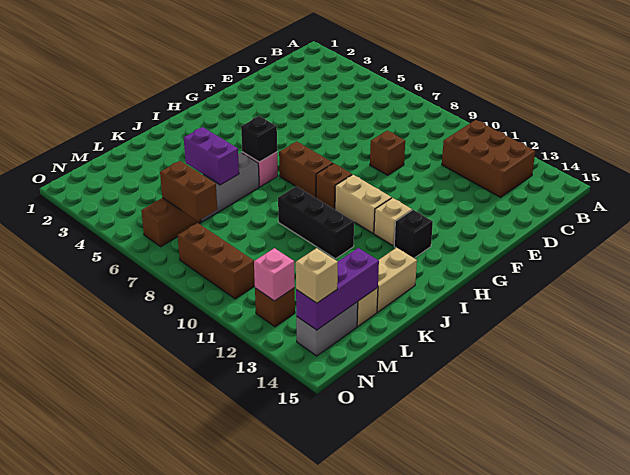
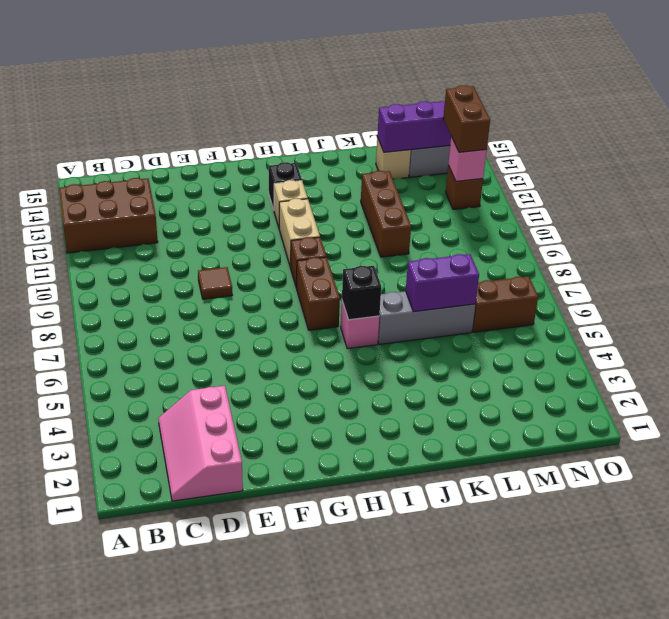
brown brick B11:C13 level 1 -> brown brick A12:C13 level 1
none -> pink slope C1:D3 level 1 top D
brown brick E9 level 1 -> brown tile E9 level 1
black brick J9:J11 level 1 -> none
tan brick J14:K14 level 1 -> none
purple brick K5:K6 level 2 -> purple brick K6:L6 level 2
brown brick M6:M7 level 2 -> brown brick N12:N13 level 3
brown brick N8:N10 level 1 -> brown brick K10:K12 level 1
tan brick N14 level 3 -> none

